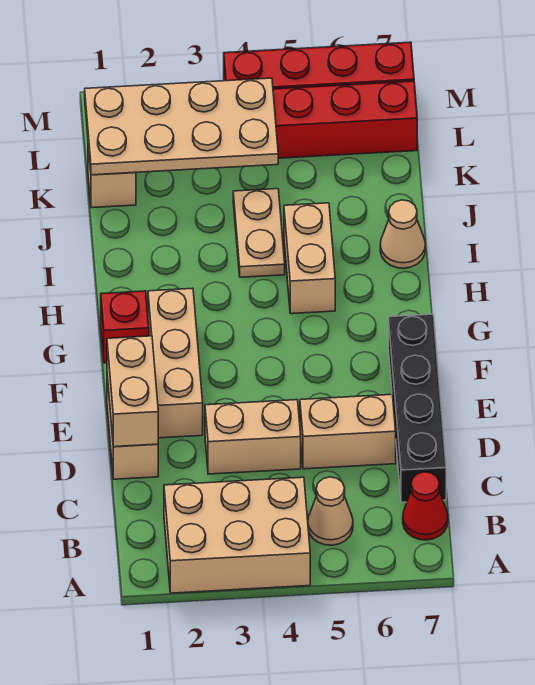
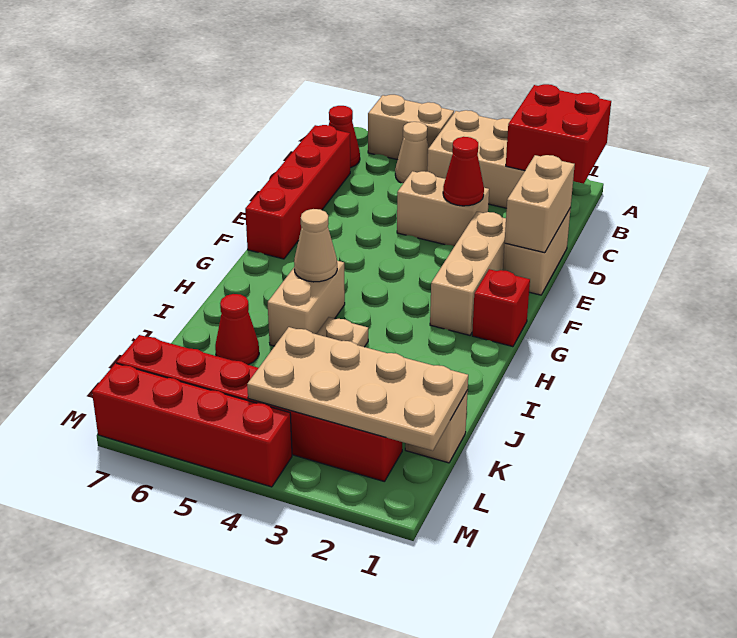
none -> red brick A1:B2 level 2
black brick C7:F7 level 1 -> red brick C7:F7 level 1
none -> red cone D3 level 2
tan brick D5:D6 level 1 -> tan brick A5:A6 level 1
tan cone I7 level 1 -> tan cone H5 level 2
none -> red cone J6 level 1

